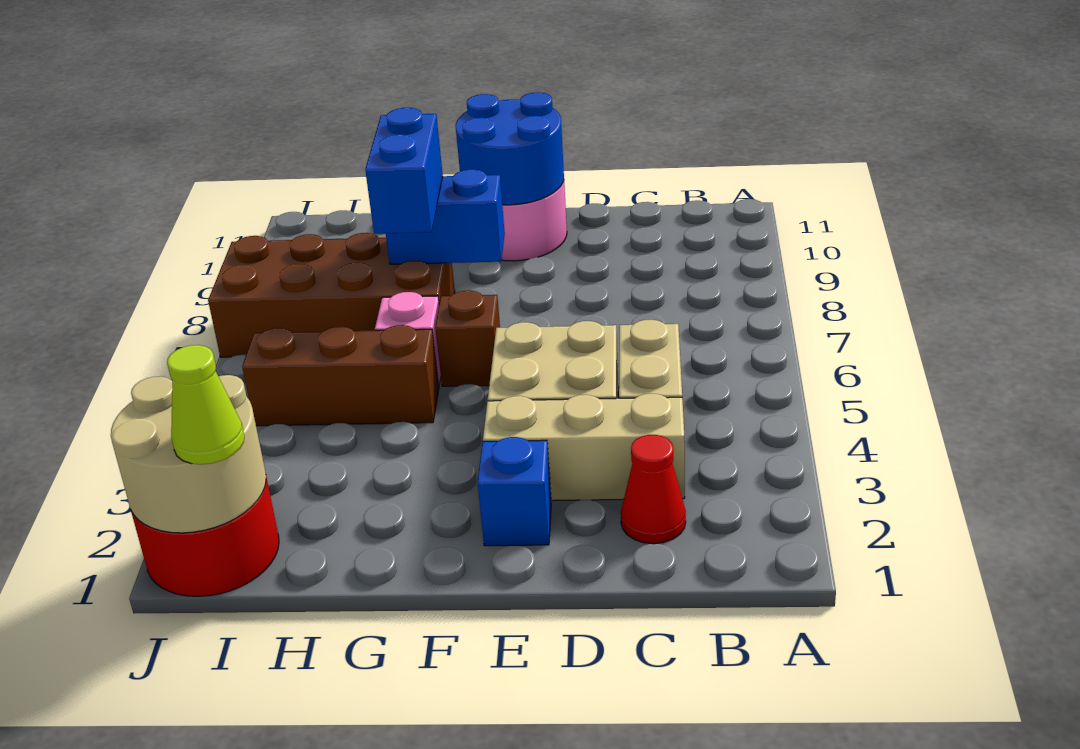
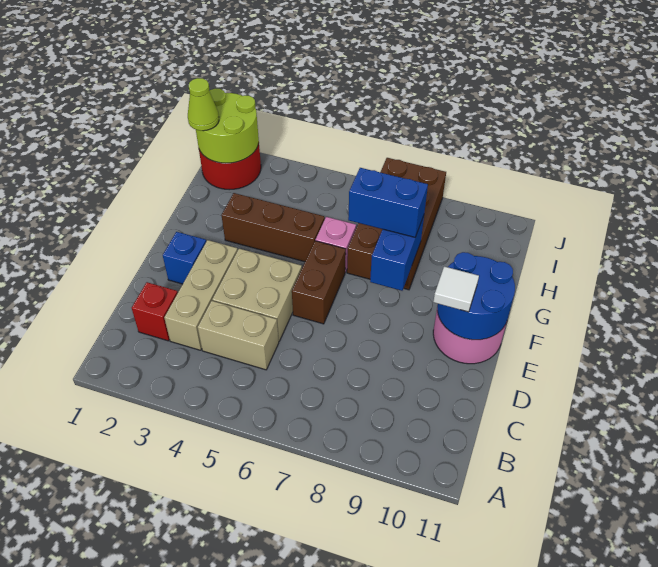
red cone C2 level 1 -> red brick C2 level 1
none -> white tile E10 level 3
brown brick F6 level 1 -> brown brick E6:F6 level 1
brown brick G5:I5 level 1 -> brown brick G3:G5 level 1
tan round brick I1:J2 level 2 -> lime round brick I1:J2 level 2

